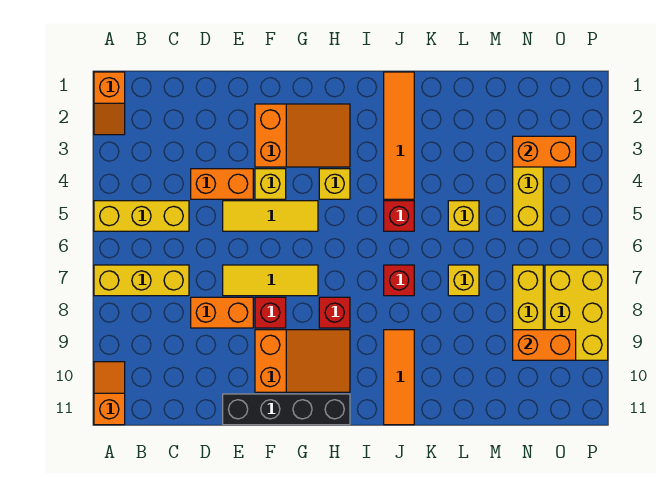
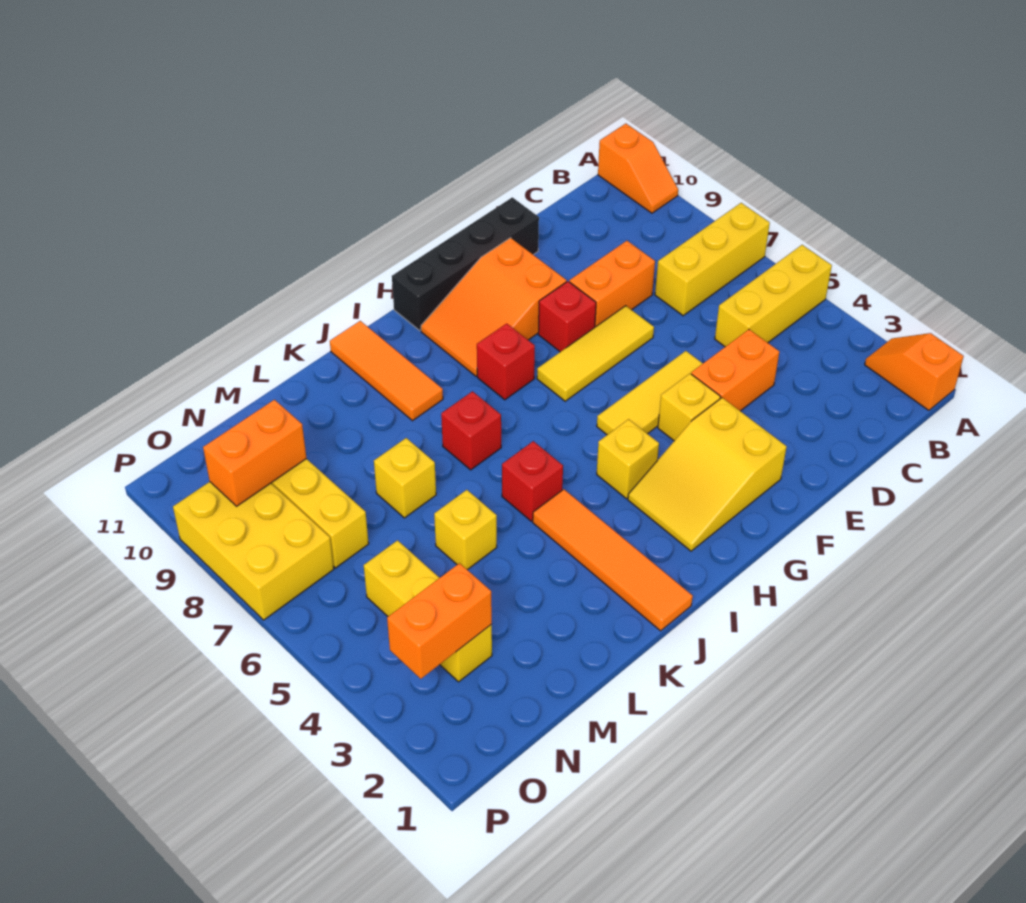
orange slope F2:H3 level 1 top F -> yellow slope F2:H3 level 1 top F

